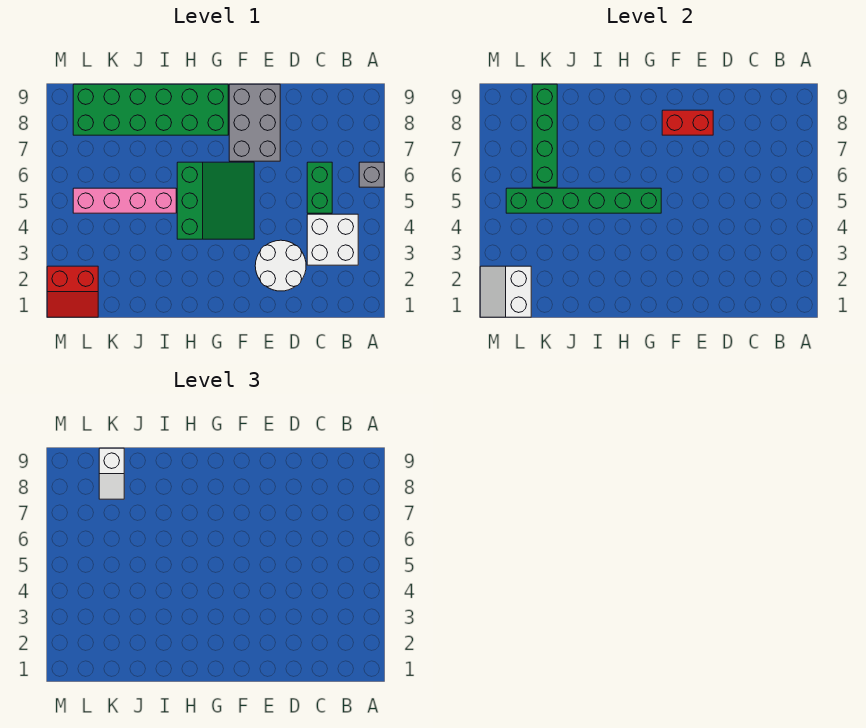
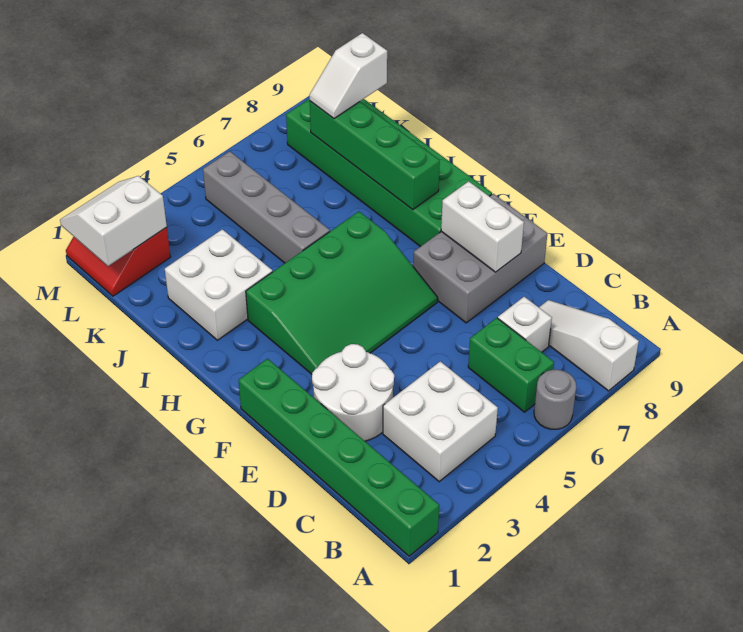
grey brick A6 level 1 -> grey round brick A6 level 1
none -> white slope A8:C8 level 1 top A
green brick C5:C6 level 1 -> green brick B6:C6 level 1
none -> white brick C7 level 1
red brick E8:F8 level 2 -> white brick E8:F8 level 2
green slope F4:H6 level 1 top H -> green slope F3:H6 level 1 top H
green brick G5:L5 level 2 -> green brick A1:F1 level 1
none -> white brick I2:J3 level 1
pink brick I5:L5 level 1 -> grey brick I5:L5 level 1
green brick K6:K9 level 2 -> green brick H8:K8 level 2

